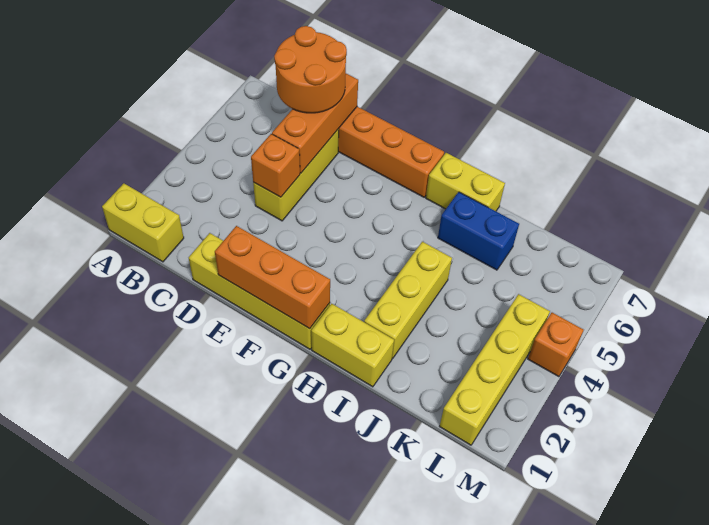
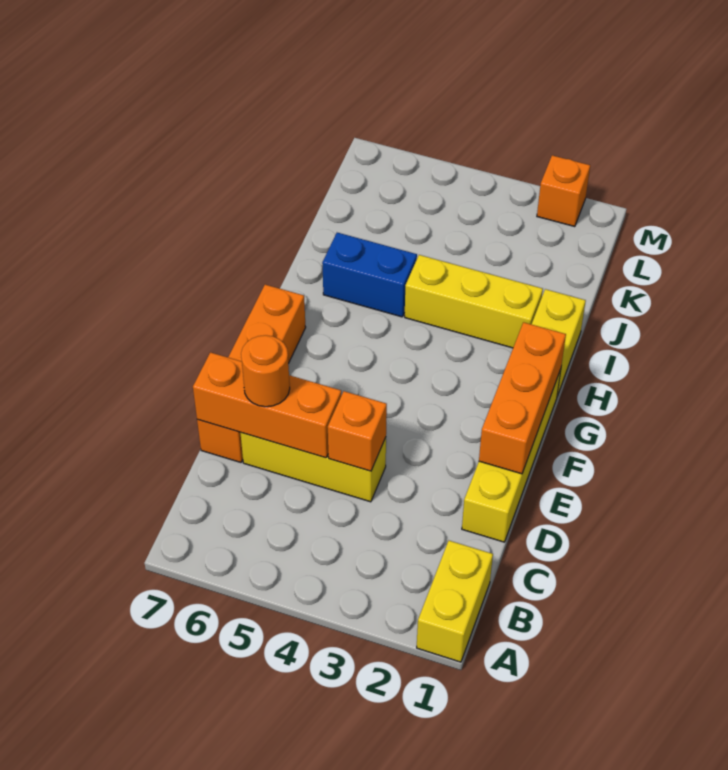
orange round brick C6:D7 level 3 -> orange round brick D6 level 3
yellow brick H7:I7 level 1 -> none
blue brick I6:J6 level 1 -> blue brick I5:I6 level 1
yellow brick L1:L4 level 1 -> none
orange brick M4 level 1 -> orange brick M2 level 1

